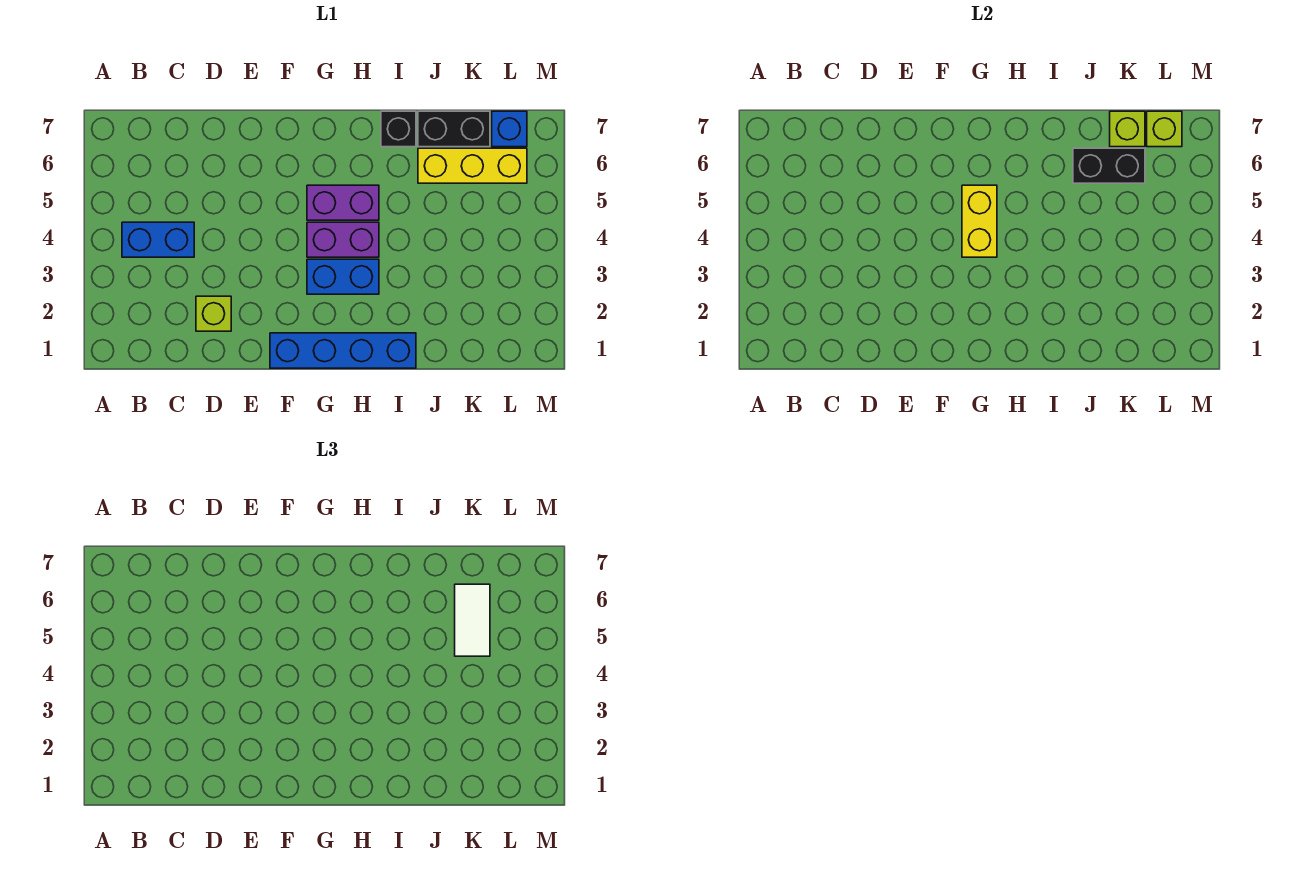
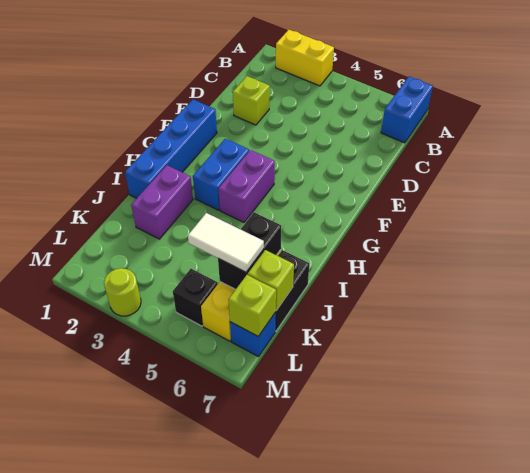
blue brick B4:C4 level 1 -> blue brick A7:B7 level 1
yellow brick G4:G5 level 2 -> yellow brick A2:A3 level 1
purple brick G5:H5 level 1 -> purple brick I2:J2 level 1
black brick I7 level 1 -> black brick L5 level 1
none -> lime round brick M3 level 1

